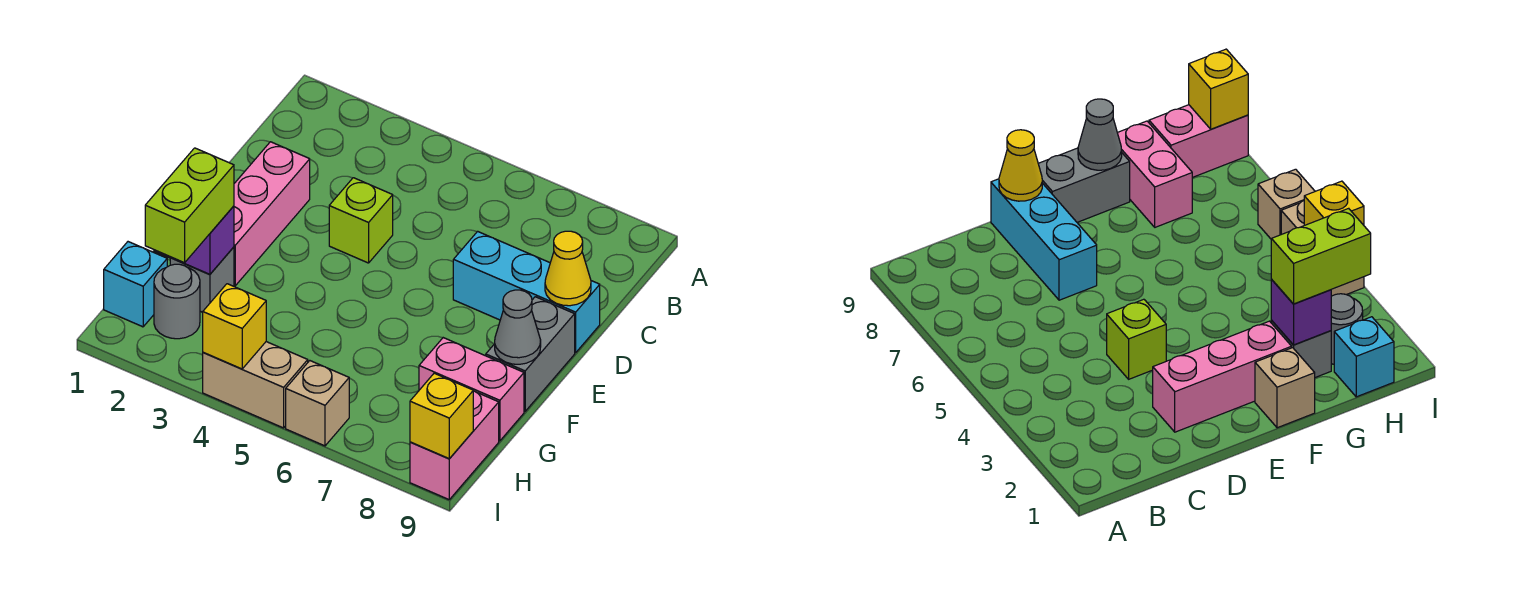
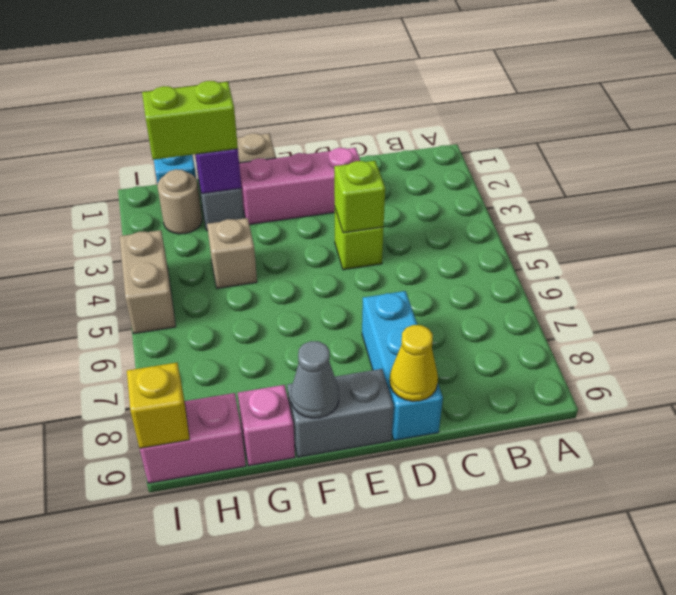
none -> lime brick D4 level 2
pink brick G8:G9 level 1 -> pink brick G9 level 1
grey round brick H2 level 1 -> tan round brick H2 level 1
yellow brick I4 level 2 -> none
tan brick I6 level 1 -> tan brick G4 level 1

